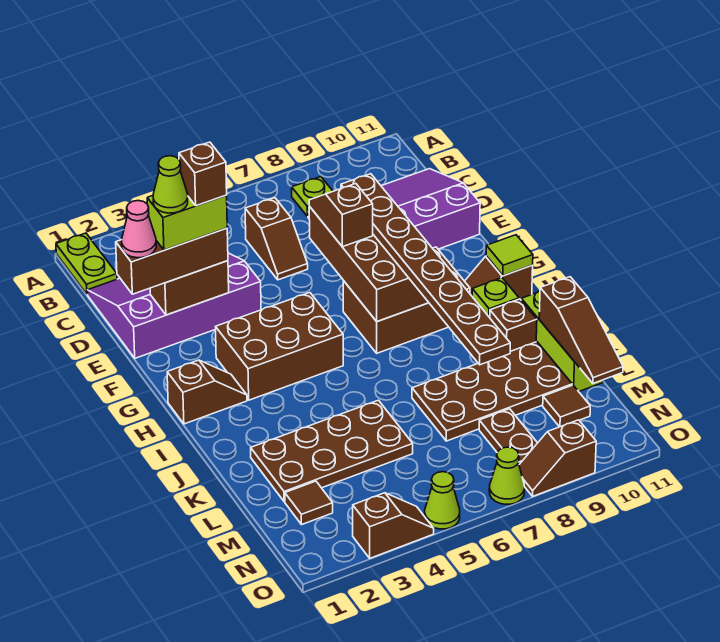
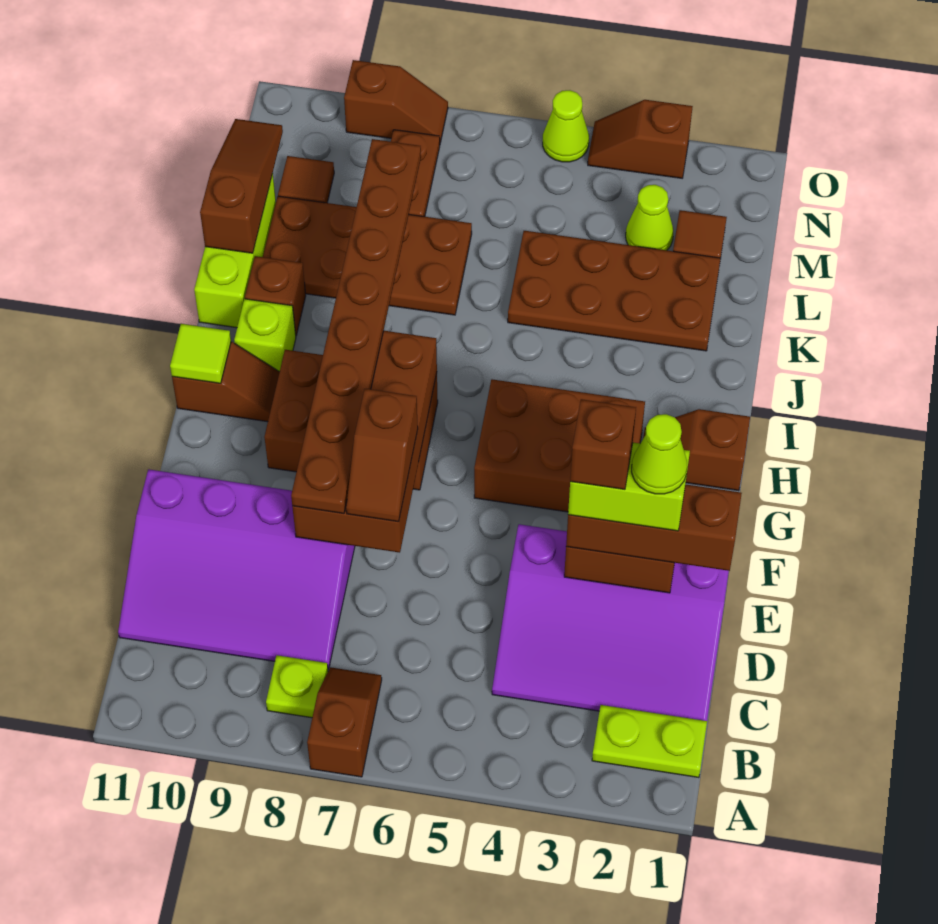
lime plate A1:B1 level 1 -> lime plate B1:B2 level 1
brown slope C6:D6 level 1 top C -> brown slope A7:B7 level 1 top A
pink cone E1 level 4 -> none
lime cone O7 level 1 -> lime cone M3 level 1

